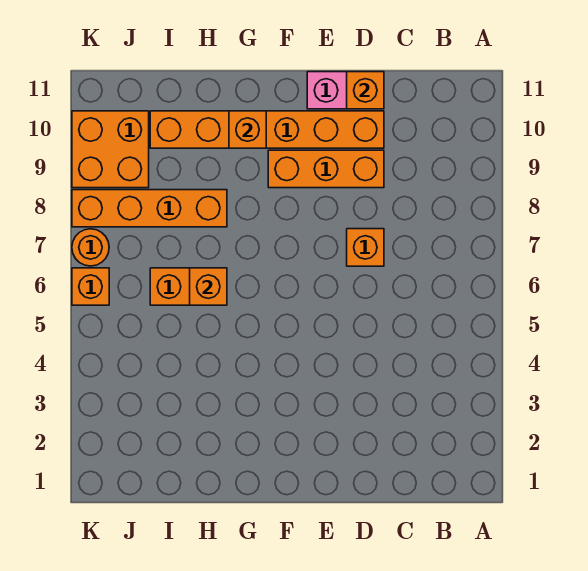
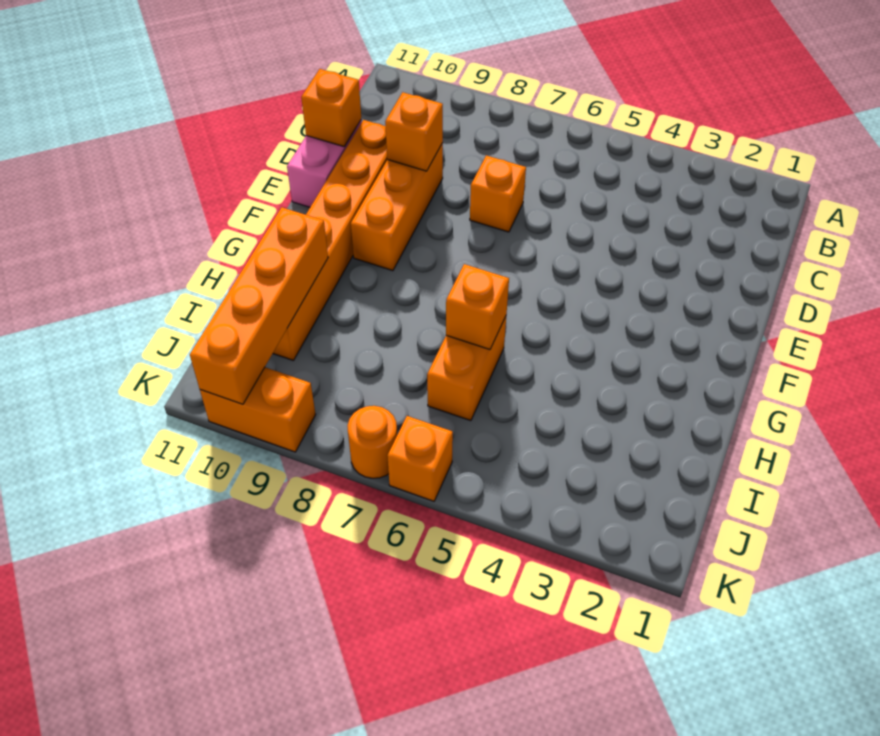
orange brick G10 level 2 -> orange brick D9 level 2
orange brick H8:K8 level 1 -> orange brick H10:K10 level 2
orange brick J9:K10 level 1 -> orange brick K9:K10 level 1

